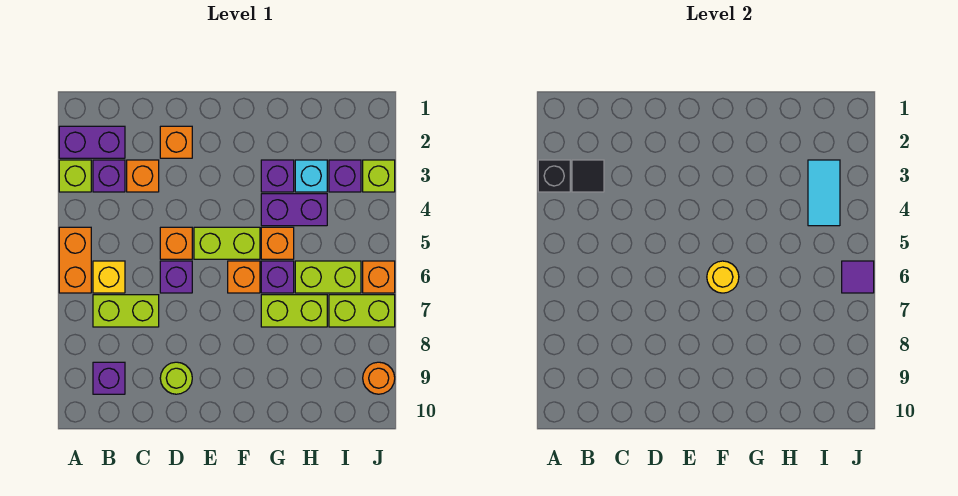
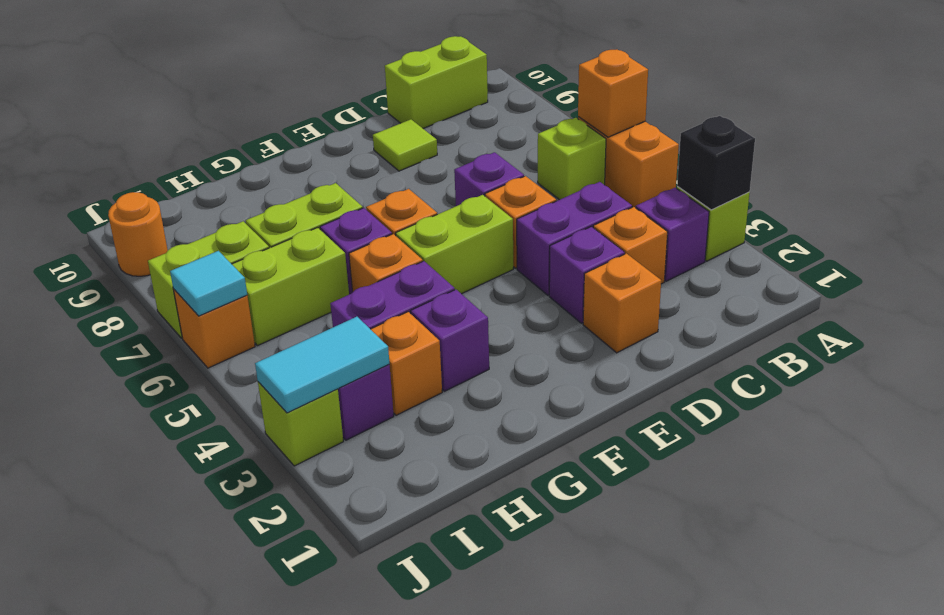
purple brick A2:B2 level 1 -> purple brick C4:D4 level 1
none -> orange brick A6 level 2
black tile B3 level 2 -> none
yellow brick B6 level 1 -> lime brick B6 level 1
lime brick B7:C7 level 1 -> lime brick B10:C10 level 1
purple brick B9 level 1 -> purple brick D3 level 1
lime round brick D9 level 1 -> lime tile D9 level 1
yellow round brick F6 level 2 -> none
cyan brick H3 level 1 -> orange brick H3 level 1
cyan tile I3:I4 level 2 -> cyan tile I3:J3 level 2
purple tile J6 level 2 -> cyan tile J6 level 2

